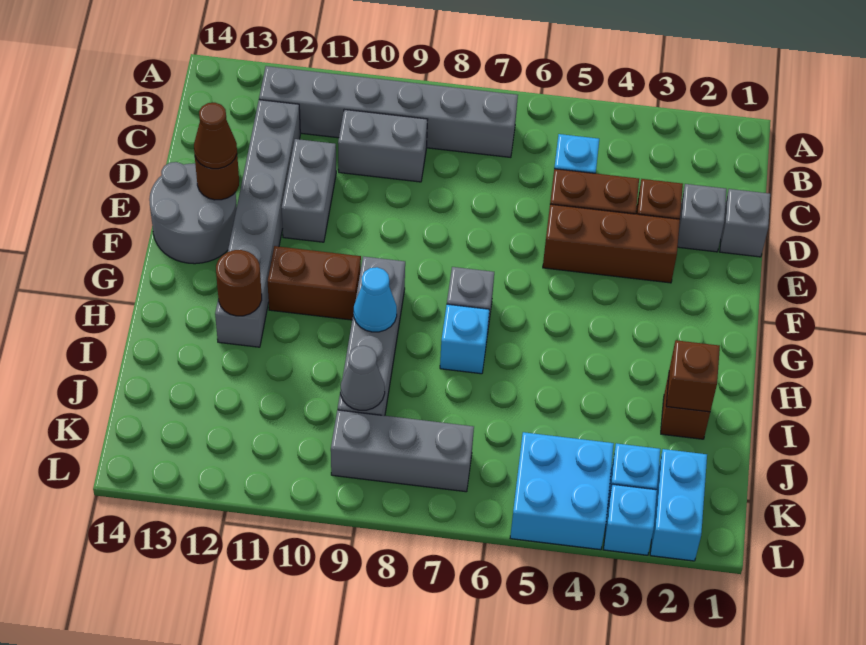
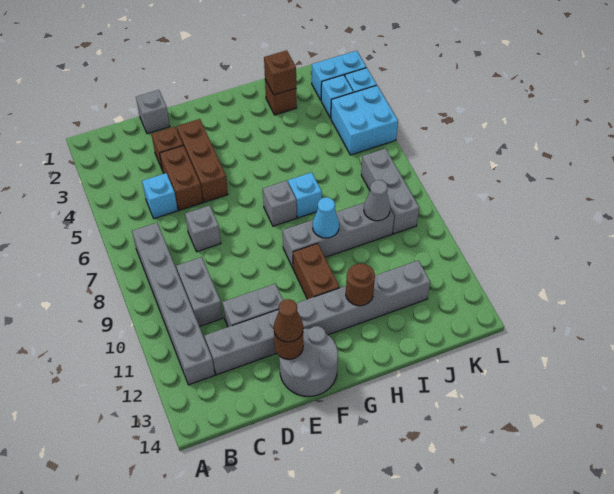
grey brick C12:H12 level 1 -> grey brick C12:J12 level 1
grey brick D2 level 1 -> grey brick D7 level 1

